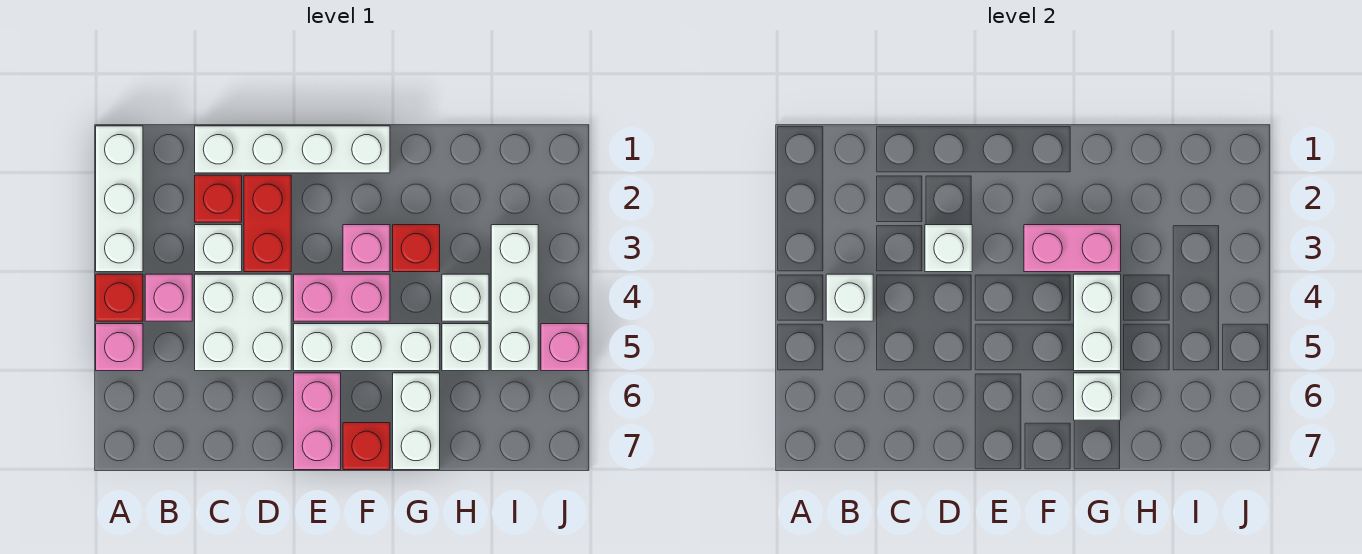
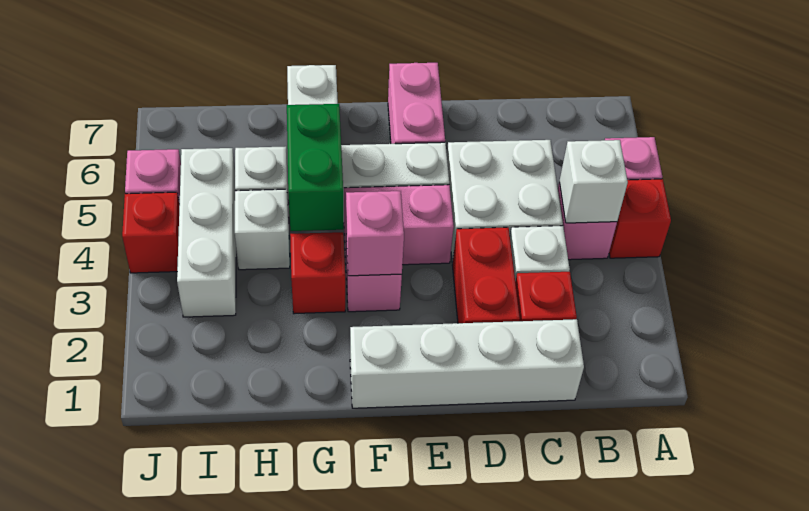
white brick A1:A3 level 1 -> none
white brick D3 level 2 -> none
pink brick F3:G3 level 2 -> pink brick F3 level 2
red brick F7 level 1 -> red brick J4 level 1
white brick G4:G5 level 2 -> green brick G4:G5 level 2
white brick G6 level 2 -> none

